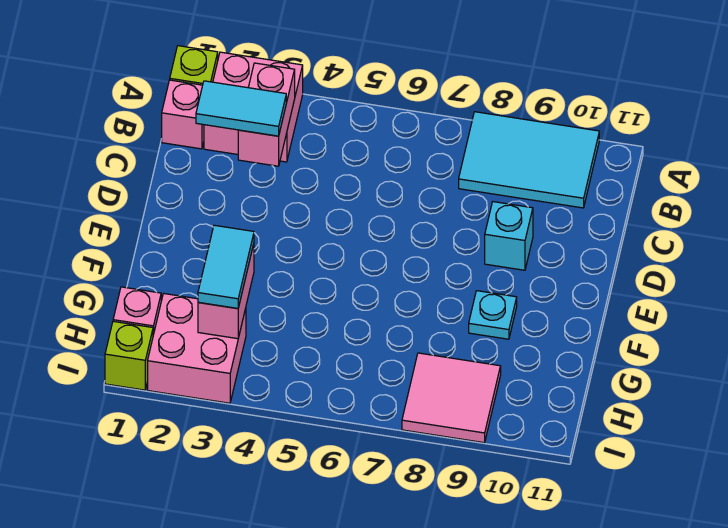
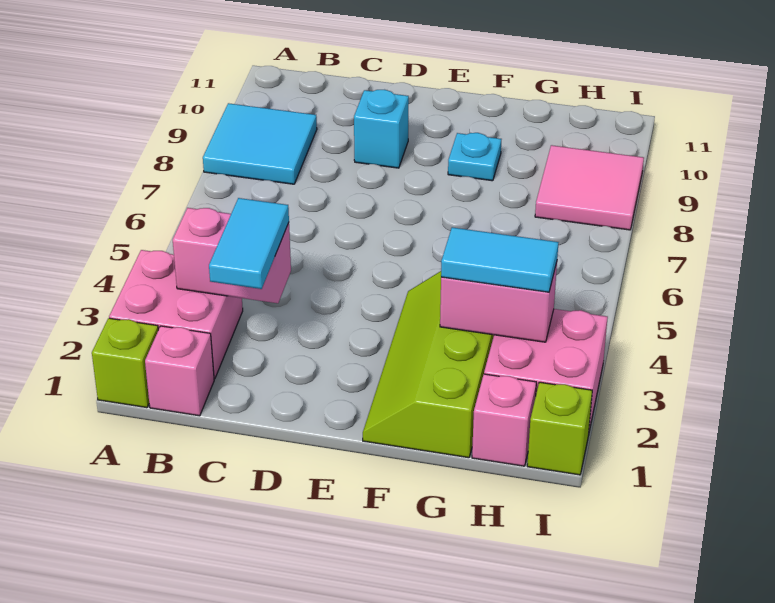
cyan tile A8:B10 level 1 -> cyan tile A8:B9 level 1
none -> lime slope F1:G4 level 1 top G

